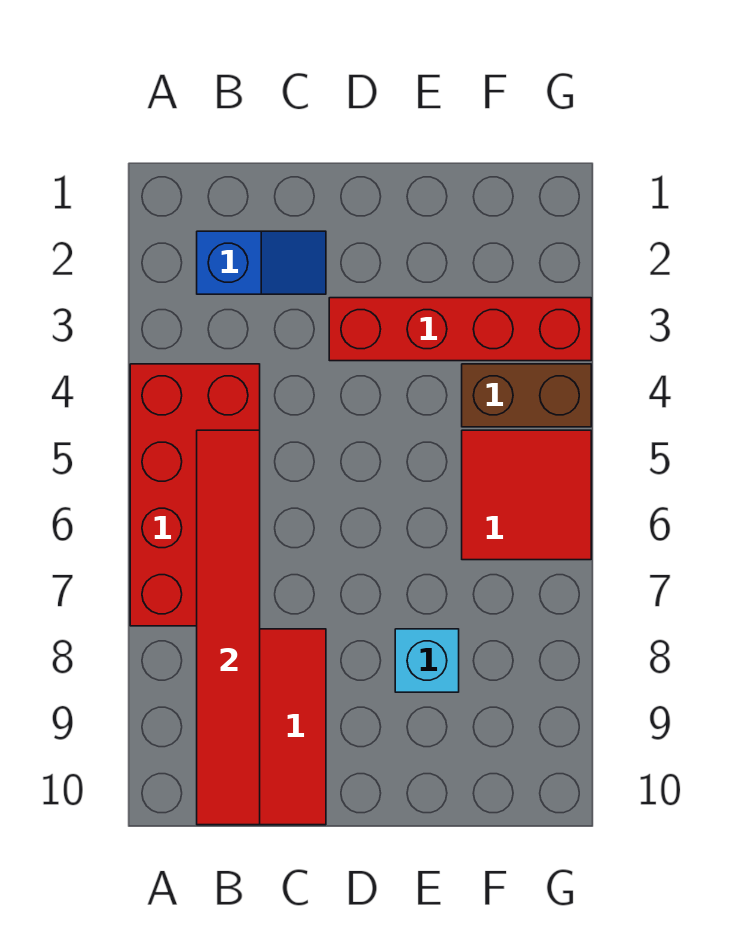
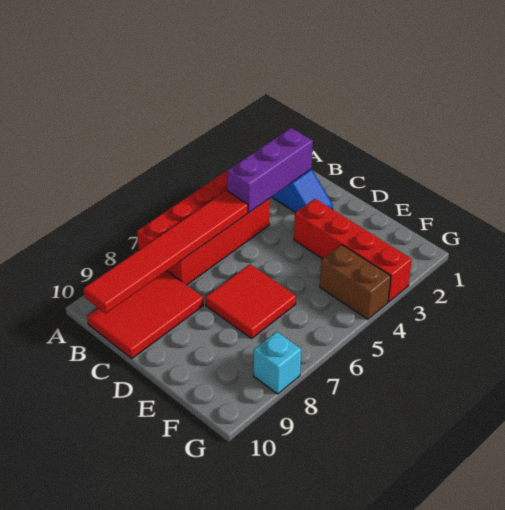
none -> purple brick B2:B4 level 2
cyan brick E8 level 1 -> cyan brick G8 level 1
red tile F5:G6 level 1 -> red tile D6:E7 level 1

